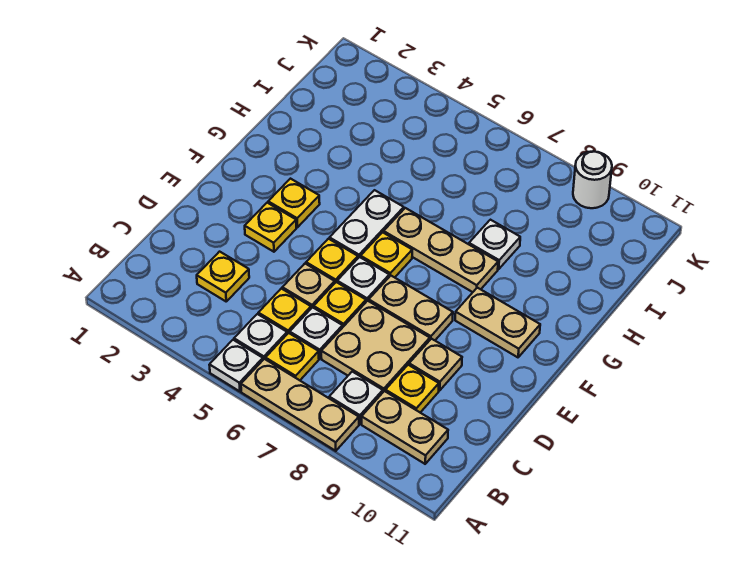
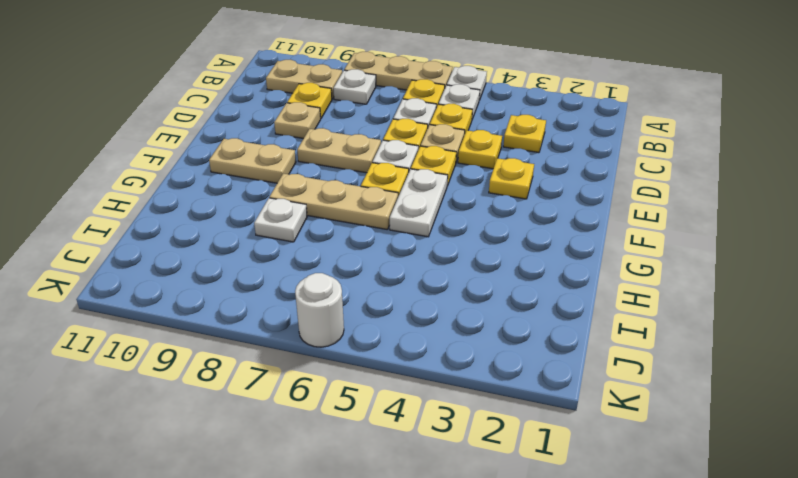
tan plate C7:D8 level 1 -> none
yellow plate F3 level 1 -> yellow plate D4 level 1
white round brick K9 level 1 -> white round brick K6 level 1

